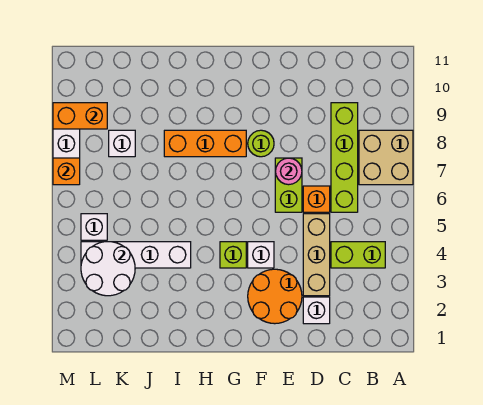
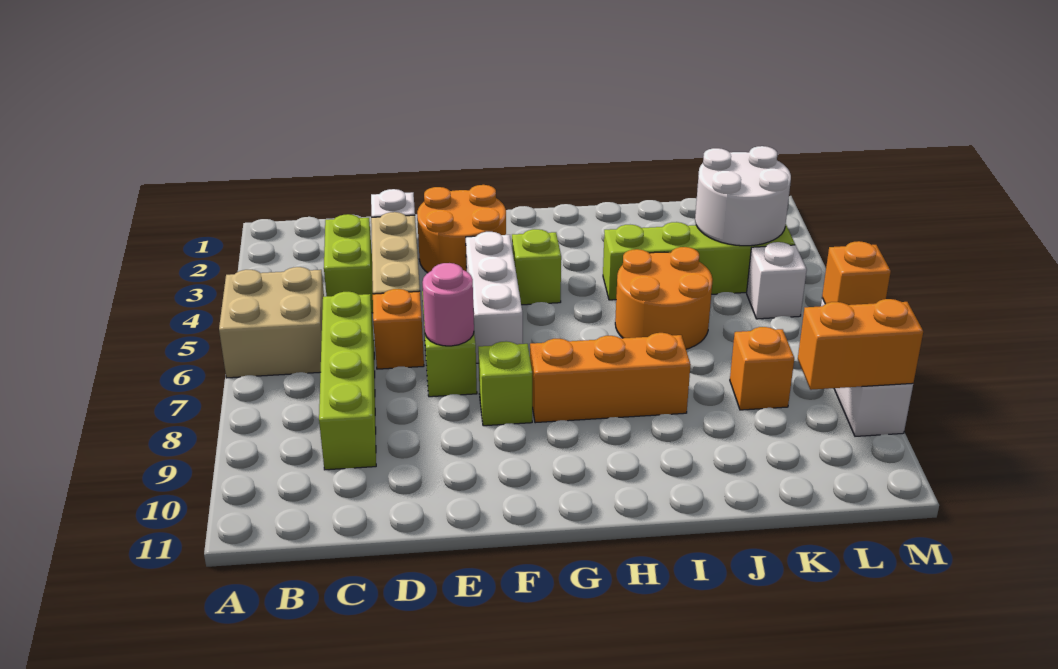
tan brick A7:B8 level 1 -> tan brick A5:B6 level 1
lime brick B4:C4 level 1 -> lime brick C3:C4 level 1
white brick F4 level 1 -> white brick F4:F6 level 1
lime round brick F8 level 1 -> lime brick F8 level 1
white brick I4:L4 level 1 -> lime brick I4:L4 level 1
none -> orange round brick I5:J6 level 1
white brick K8 level 1 -> orange brick K8 level 1

